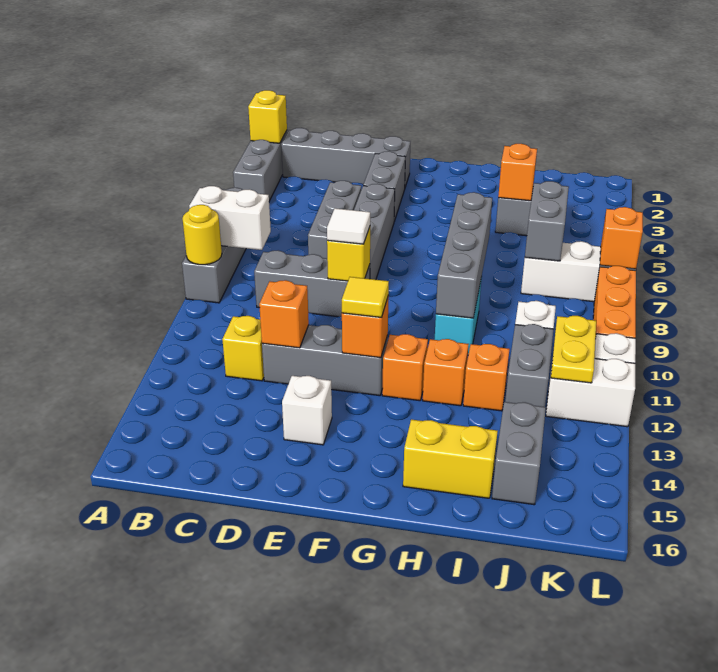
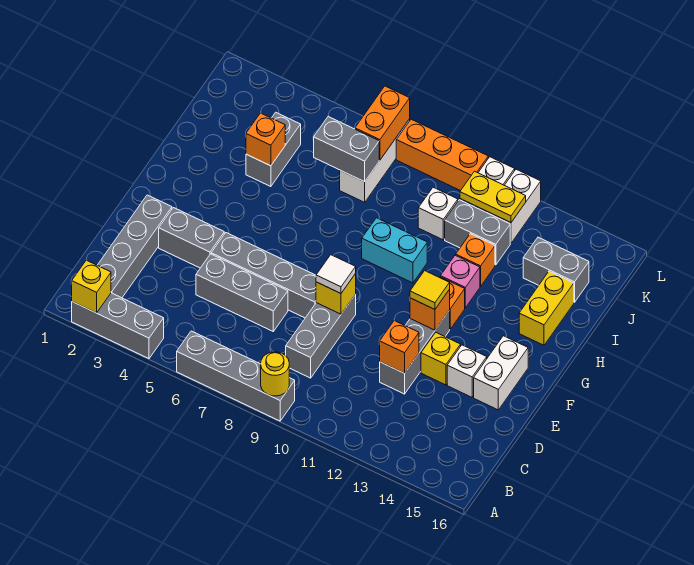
white brick A8:B8 level 2 -> white brick E15:F15 level 1
yellow brick C12 level 1 -> yellow brick E13 level 1
grey brick H7:H10 level 2 -> none
orange brick H12 level 1 -> pink brick H12 level 1
orange brick L7 level 2 -> orange brick K7:L7 level 2

